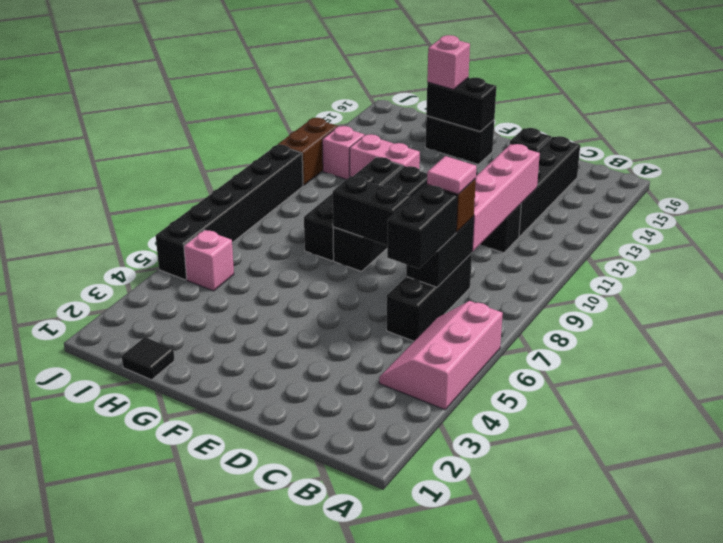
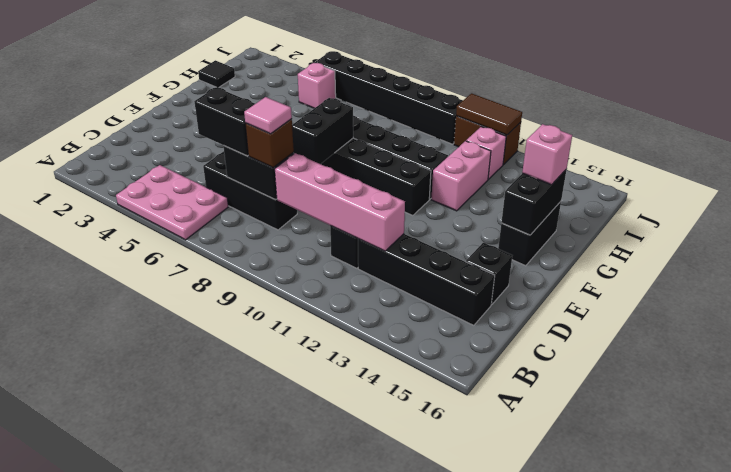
pink slope A4:B6 level 1 top A -> pink plate A4:B6 level 1
none -> brown tile J11:J12 level 2

